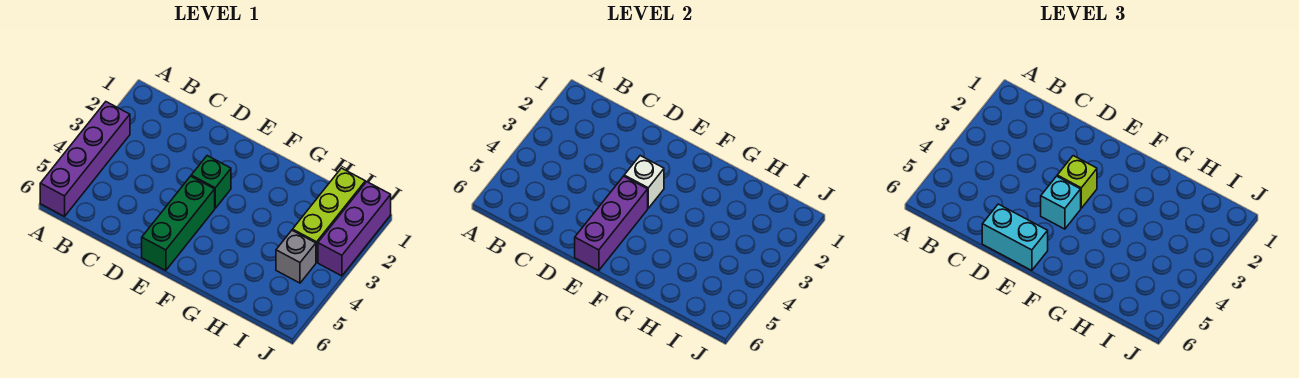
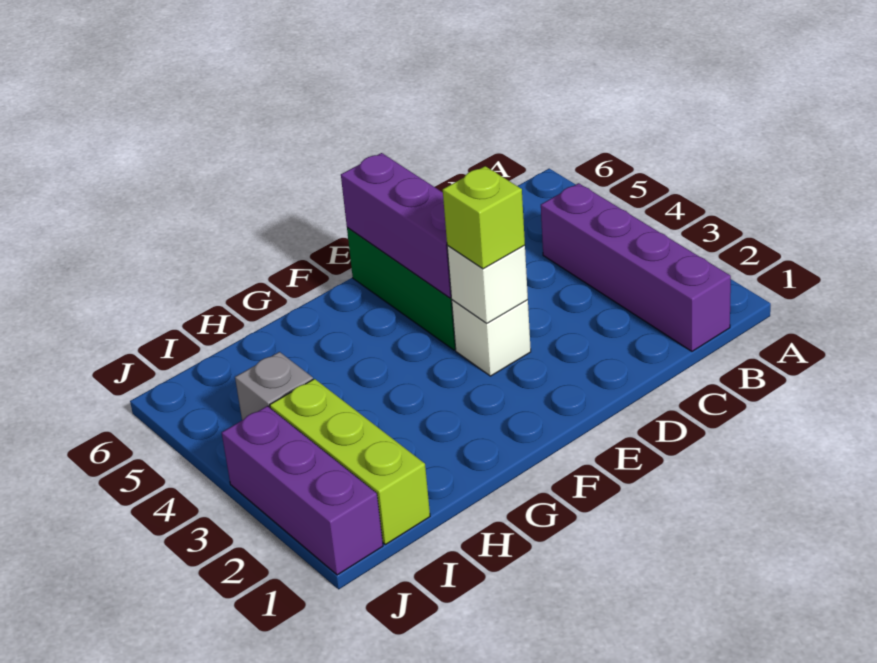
purple brick A3:A6 level 1 -> purple brick B1:B4 level 1
cyan brick D6:E6 level 3 -> none
green brick E3 level 1 -> white brick E3 level 1
cyan brick E4 level 3 -> none

